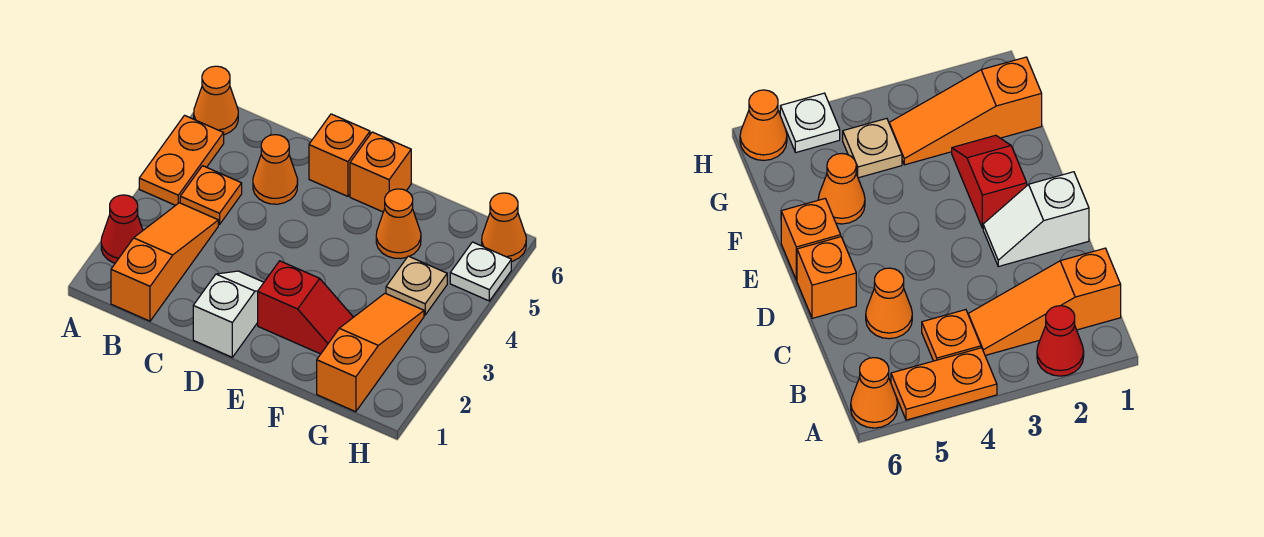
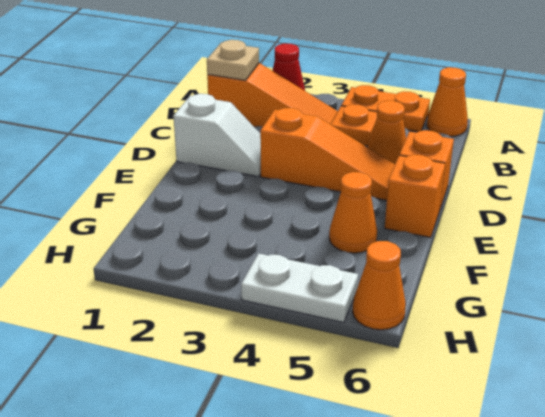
red slope E2:F2 level 1 top E -> none
orange slope G1:G3 level 1 top 1 -> orange slope D3:D5 level 1 top 3
tan plate G4 level 1 -> tan plate B1 level 2
white plate H5 level 1 -> white plate H4:H5 level 1

